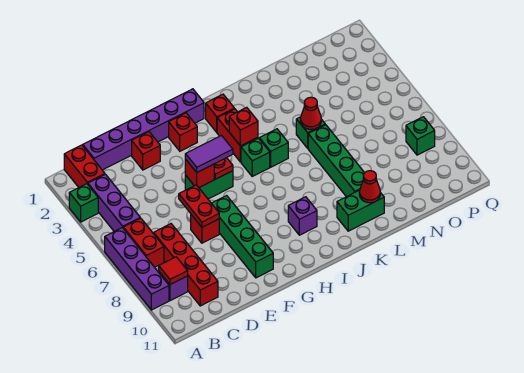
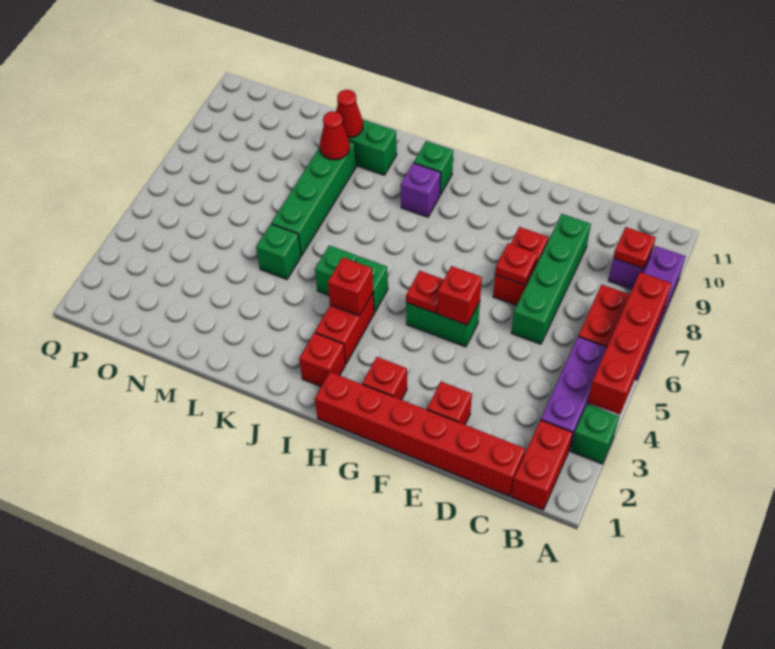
red tile B9 level 2 -> red plate B9 level 2
purple brick C1:H1 level 1 -> red brick C1:H1 level 1
red brick C7:C10 level 1 -> red brick A4:A7 level 2
red plate E6:E7 level 2 -> red plate E7 level 2
red brick E7 level 1 -> red brick E7:E8 level 1
purple tile F5:G5 level 3 -> none
green brick F7:F10 level 1 -> green brick D6:D9 level 1
red cone L5 level 2 -> red cone L9 level 2
green brick P8 level 1 -> green brick I10 level 1

